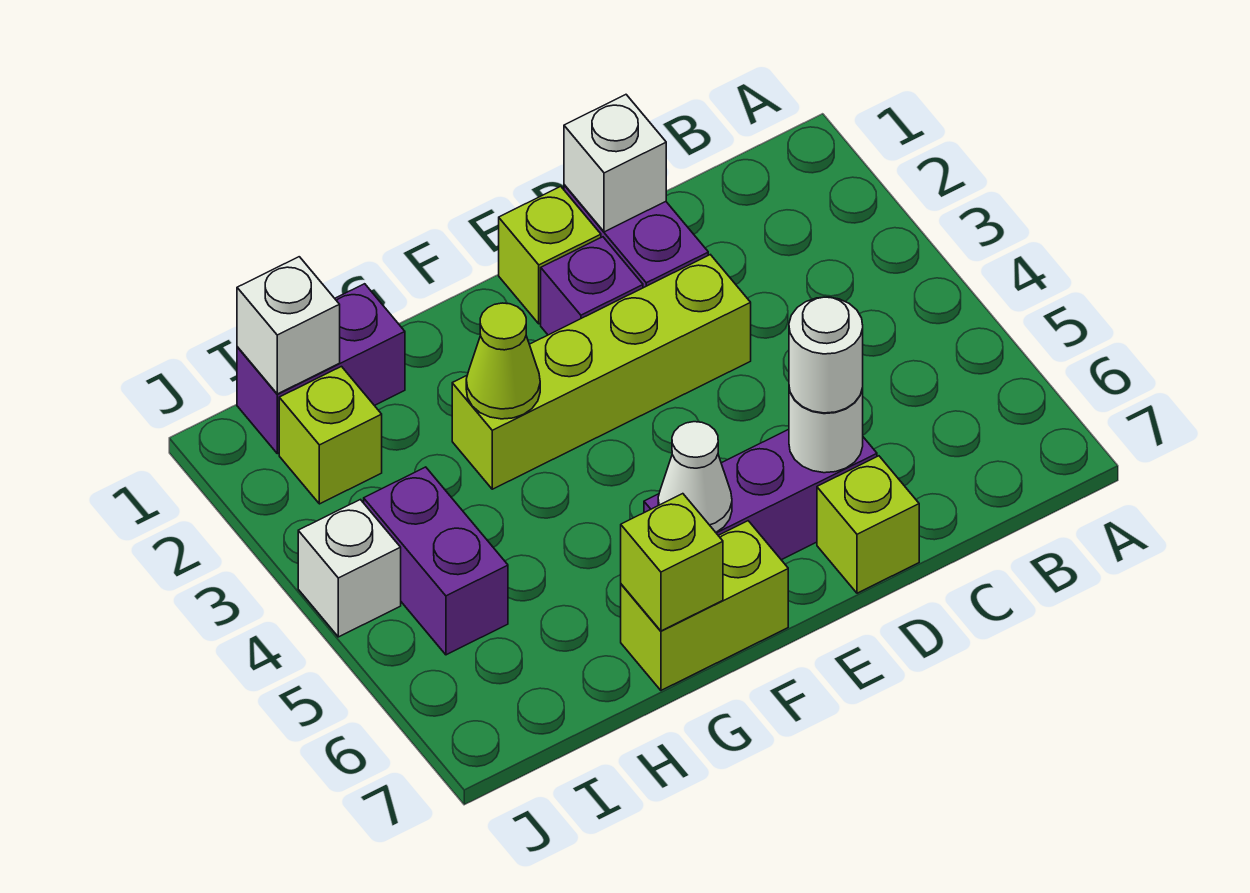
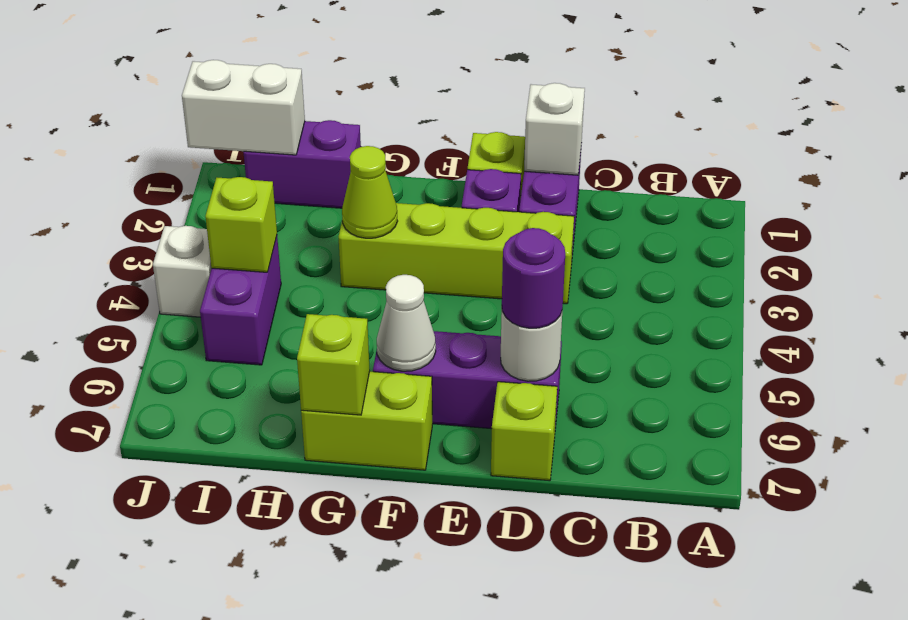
white round brick D6 level 3 -> purple round brick D6 level 3
white brick I1 level 2 -> white brick I1:J1 level 2
lime brick I2 level 1 -> lime brick I4 level 2

